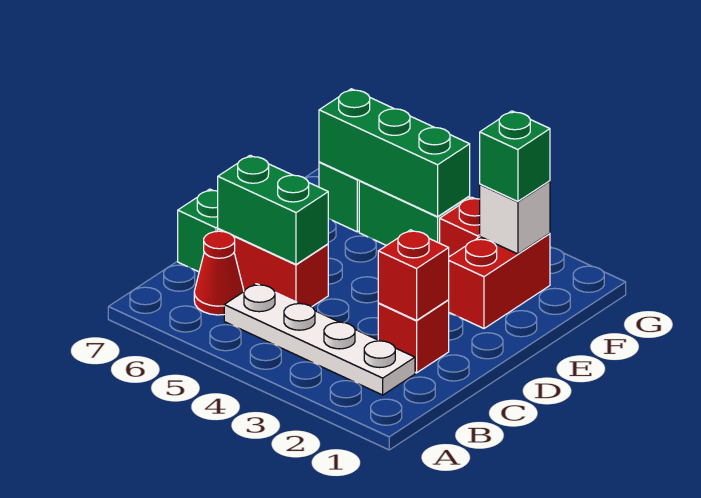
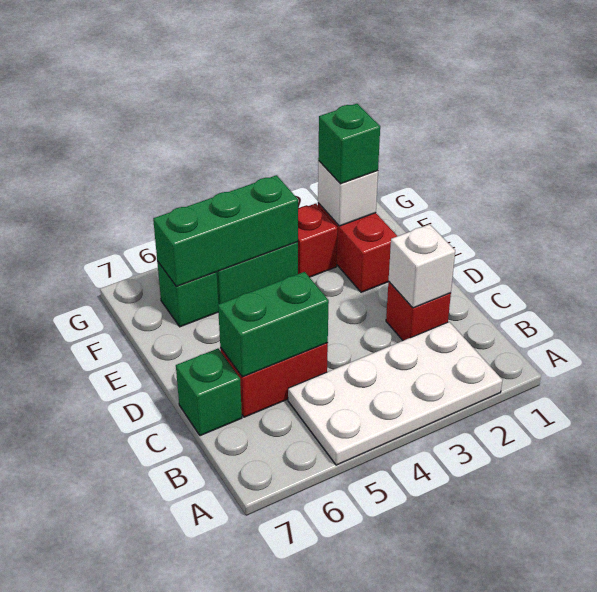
white plate B2:B5 level 1 -> white plate A2:B5 level 1
red cone B6 level 1 -> none
red brick C2 level 2 -> white brick C2 level 2

